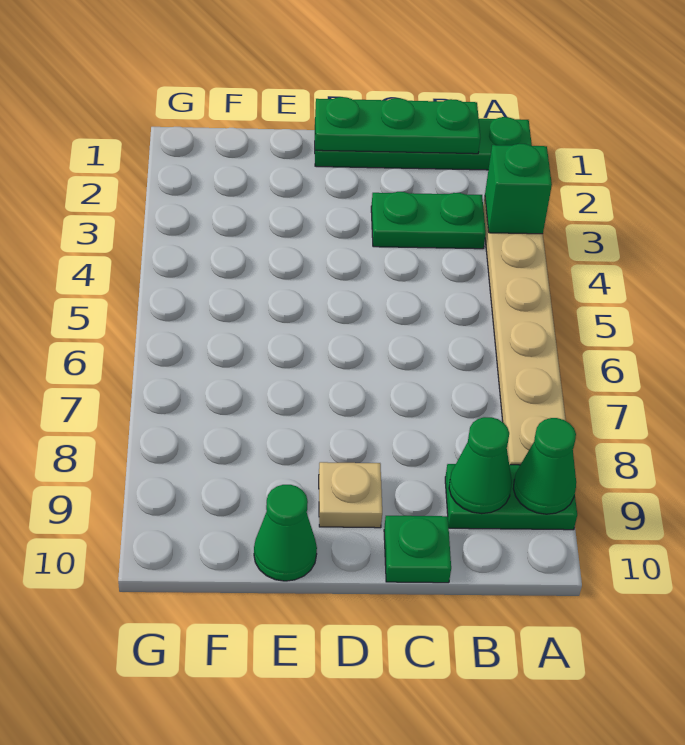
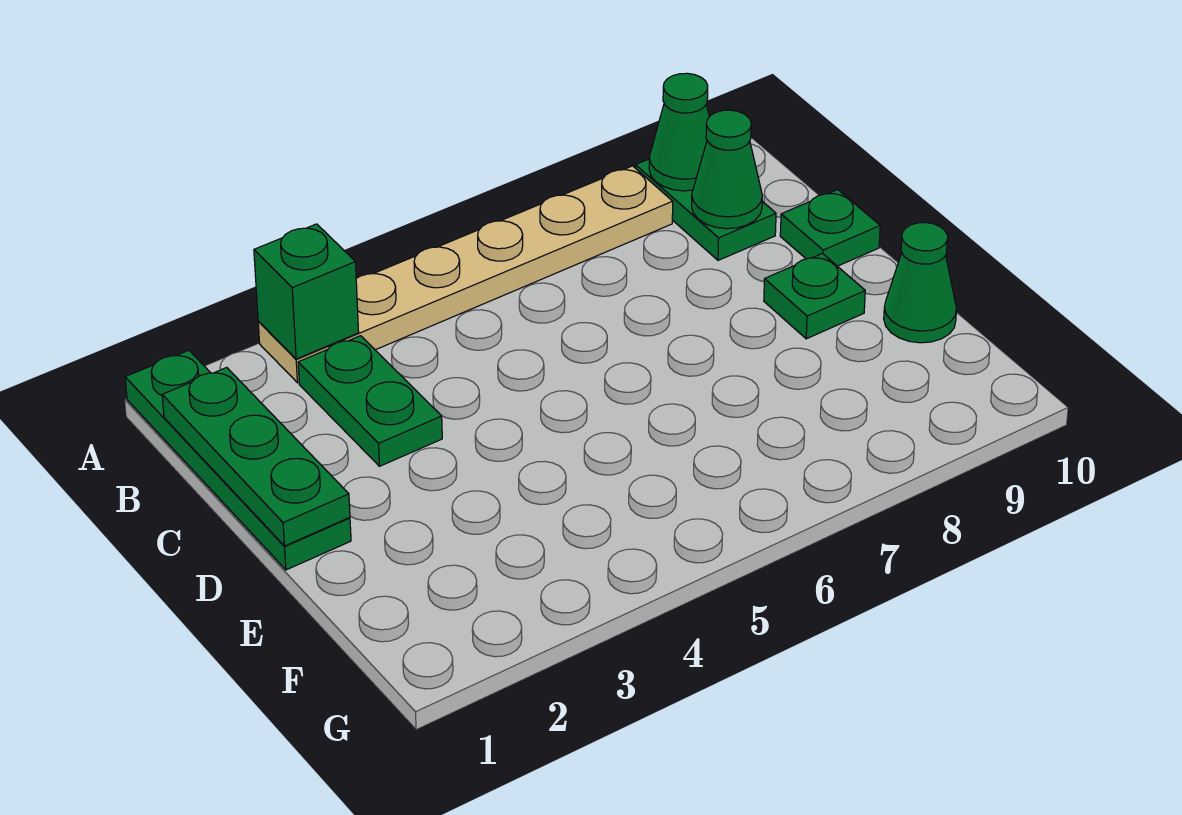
tan plate D9 level 1 -> green plate D9 level 1

